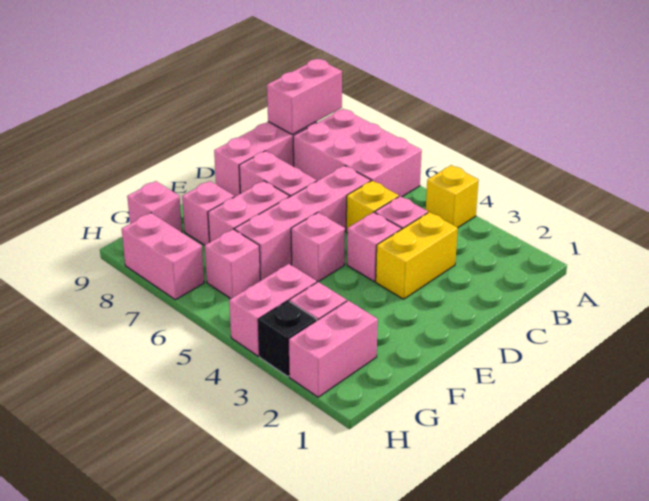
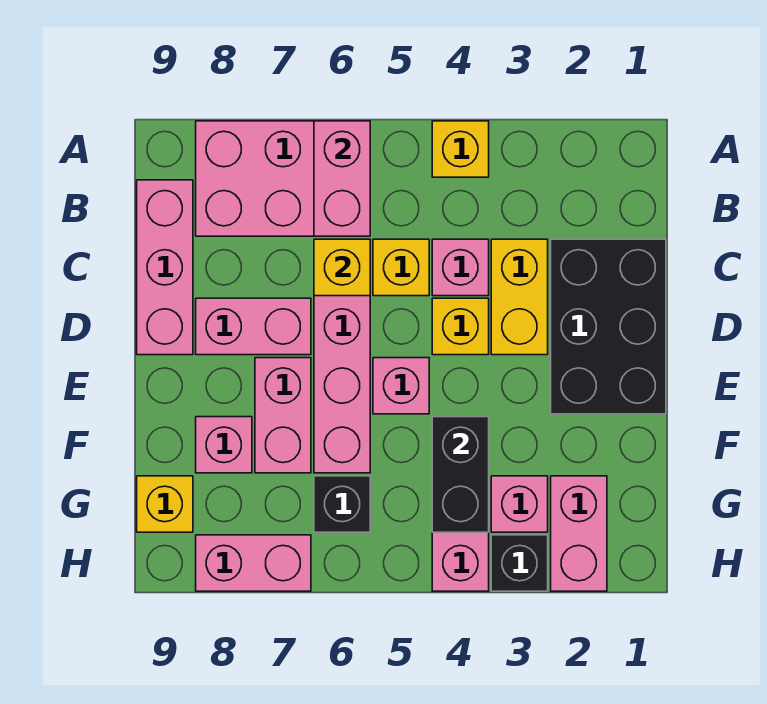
pink brick A9:B9 level 2 -> pink brick A6:B6 level 2
none -> black brick C1:E2 level 1
none -> yellow brick C6 level 2
pink brick D4 level 1 -> yellow brick D4 level 1
none -> black brick F4:G4 level 2
pink brick G6 level 1 -> black brick G6 level 1
pink brick G9 level 1 -> yellow brick G9 level 1

